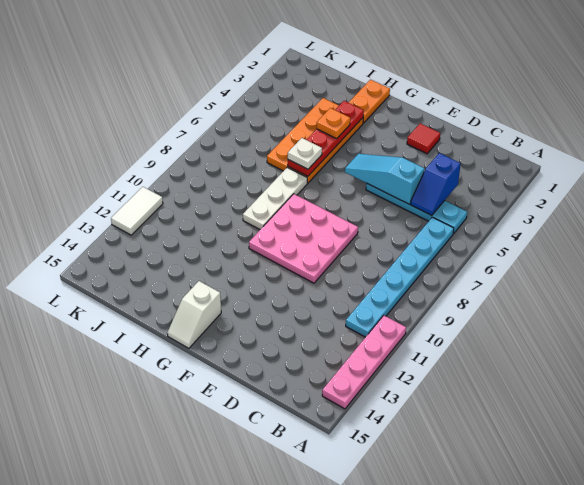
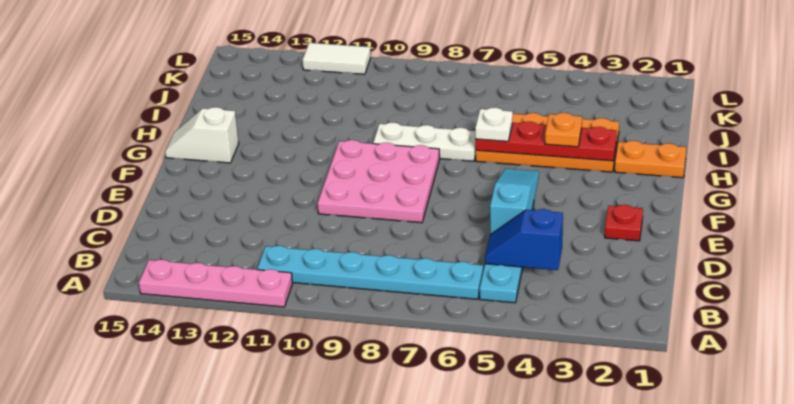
red tile E2 level 1 -> red plate E2 level 1

